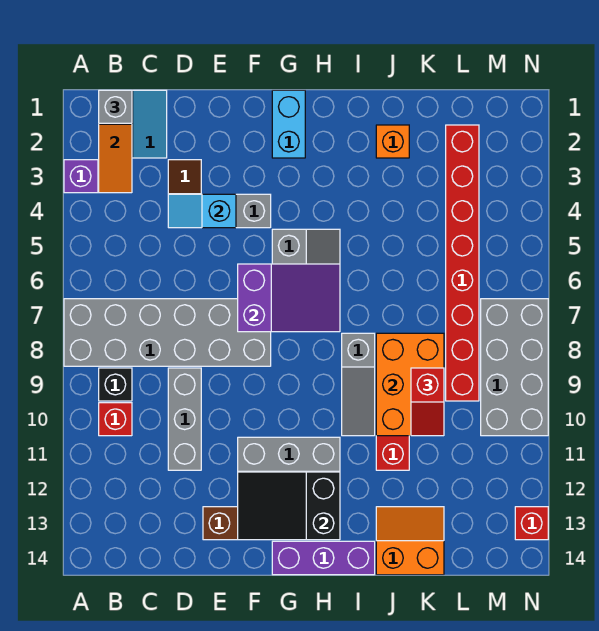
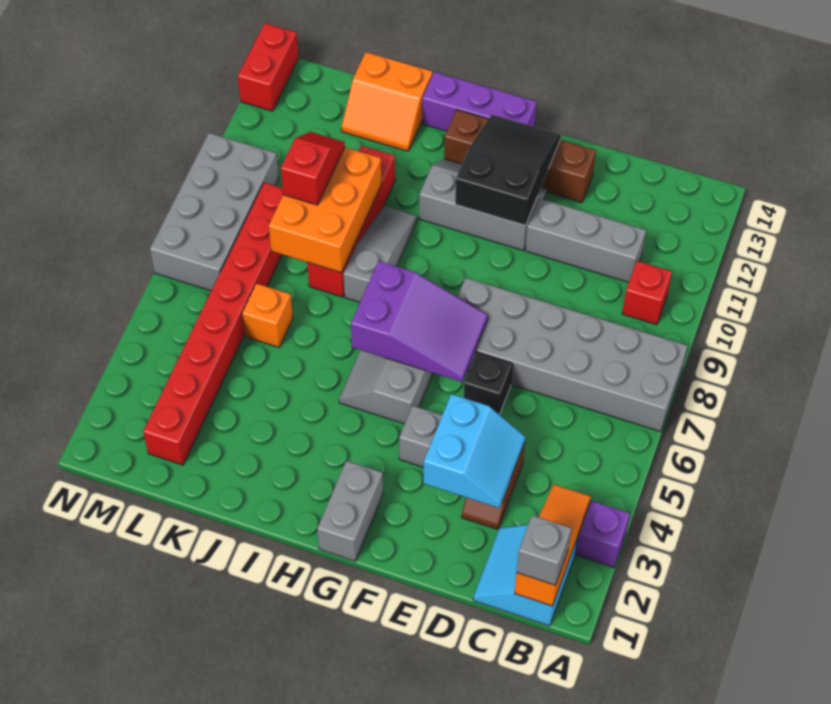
black brick B9 level 1 -> black brick E6 level 1
cyan slope D4:E4 level 2 top E -> cyan slope D3:E4 level 2 top E
grey brick D9:D11 level 1 -> grey brick C11:E11 level 1
purple slope F6:H7 level 2 top F -> purple slope F6:H7 level 2 top H
black slope F12:H13 level 2 top H -> black slope F11:G13 level 2 top 11
cyan brick G1:G2 level 1 -> grey brick G1:G2 level 1
orange brick J2 level 1 -> orange brick K6 level 1
red brick N13 level 1 -> red brick N13:N14 level 1

